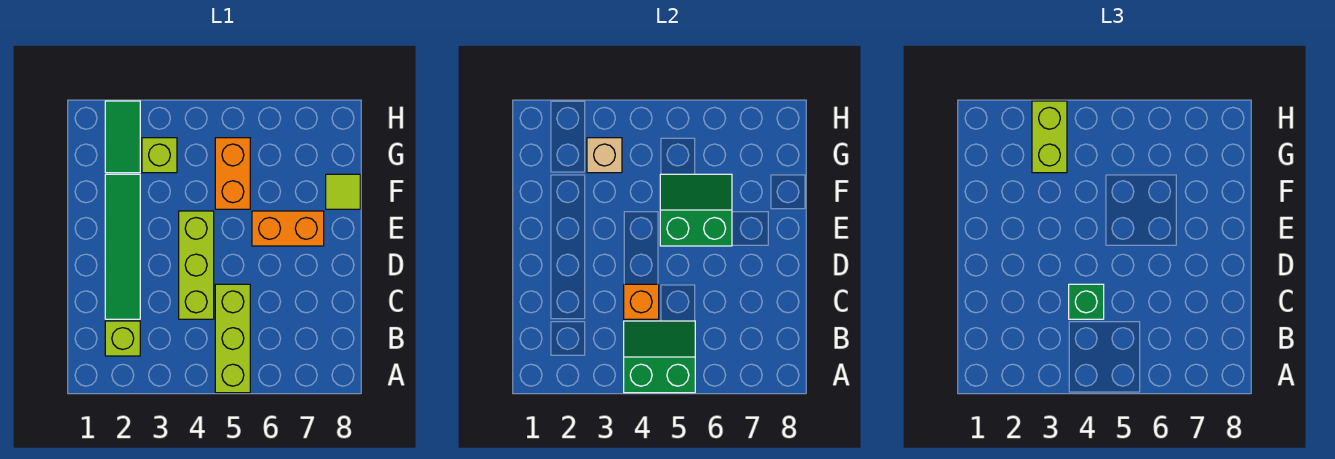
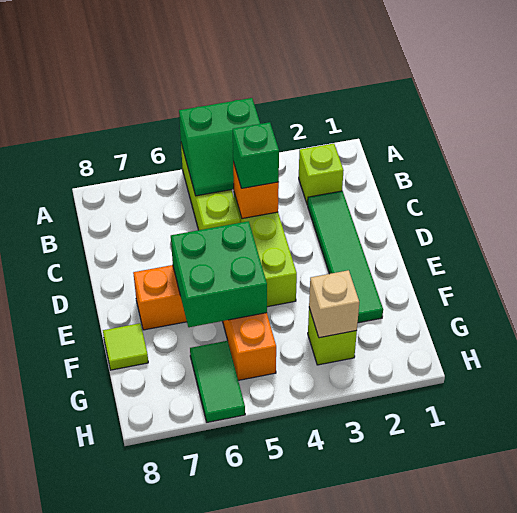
green slope E5:F6 level 2 top E -> green brick E5:F6 level 2
green tile G2:H2 level 1 -> green tile G6:H6 level 1
lime brick G3:H3 level 3 -> none

